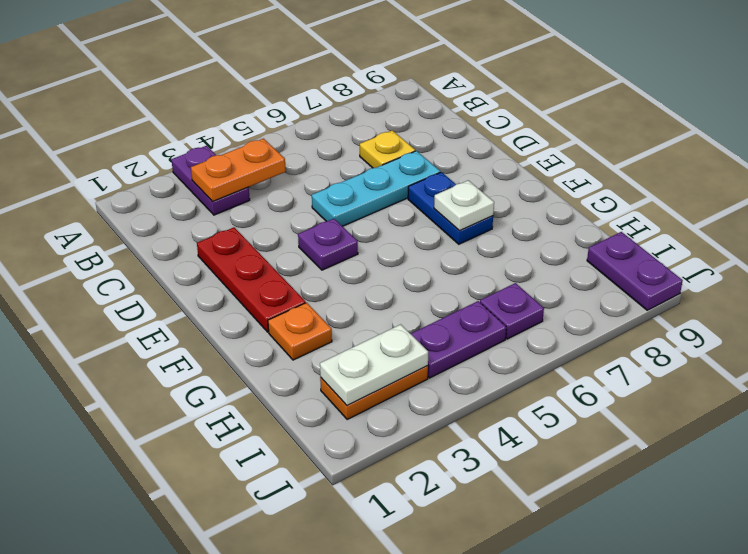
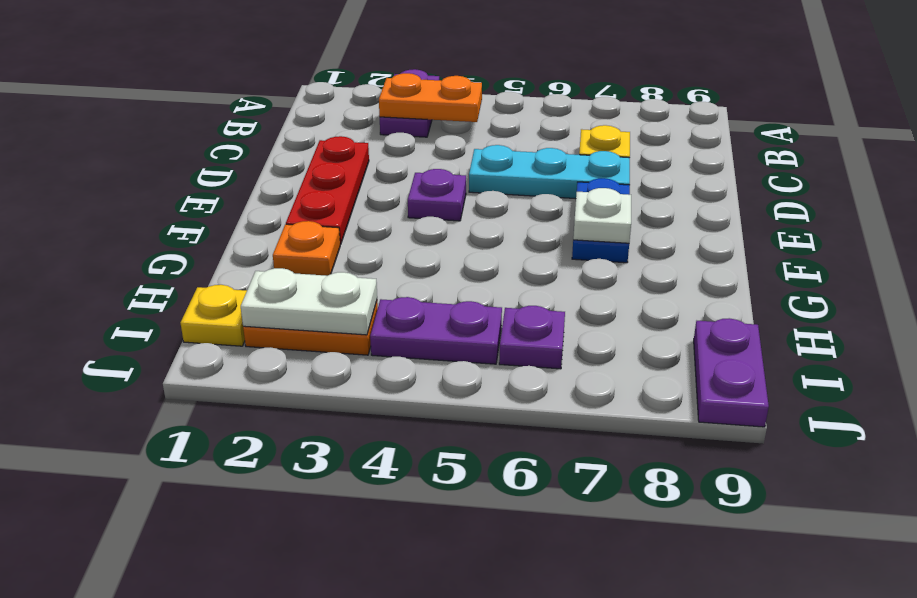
none -> yellow plate I1 level 1

